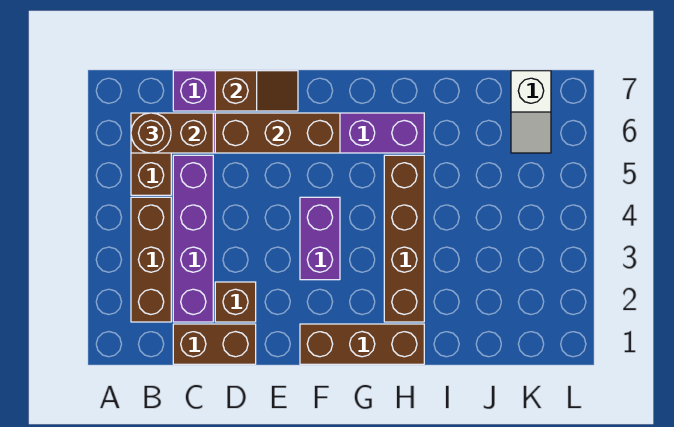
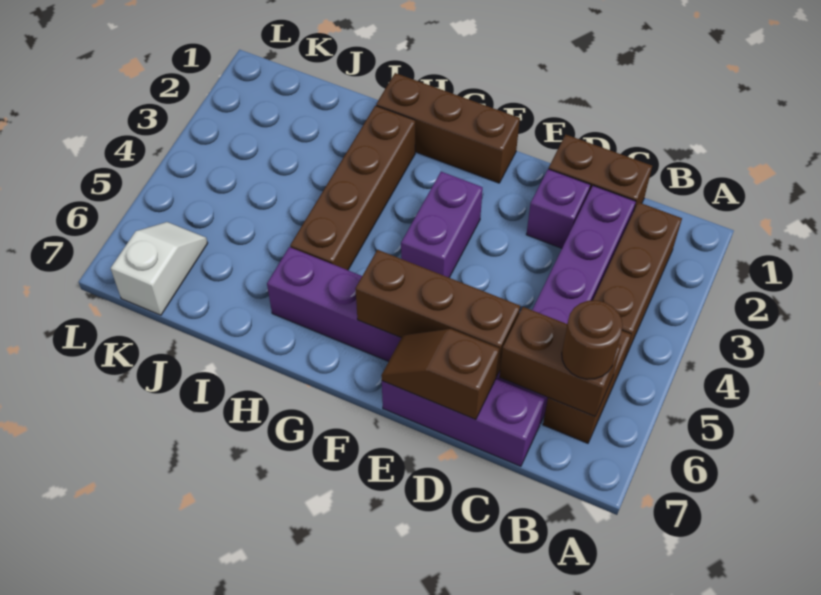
brown brick D2 level 1 -> purple brick D2 level 1

